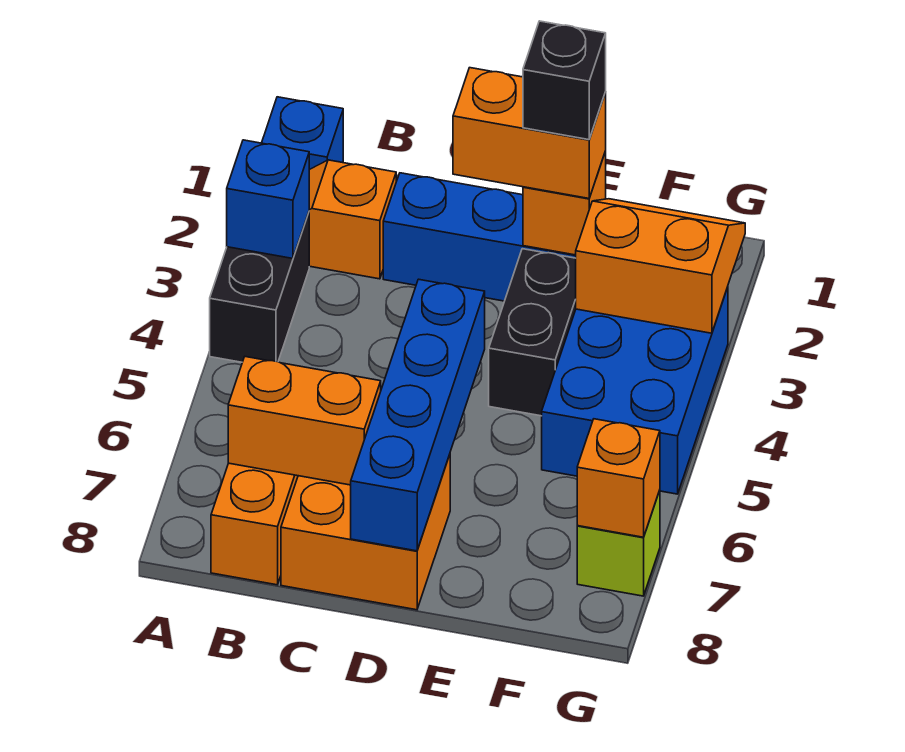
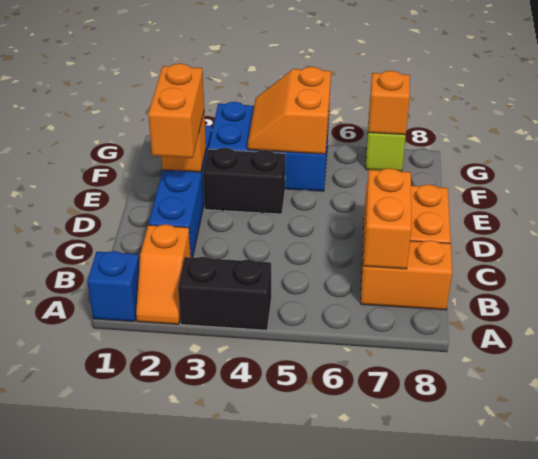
blue brick A3 level 2 -> none
blue brick D5:D8 level 2 -> none
black brick E2 level 4 -> none
orange slope F2:G3 level 2 top 3 -> orange slope F4:G5 level 2 top 5

